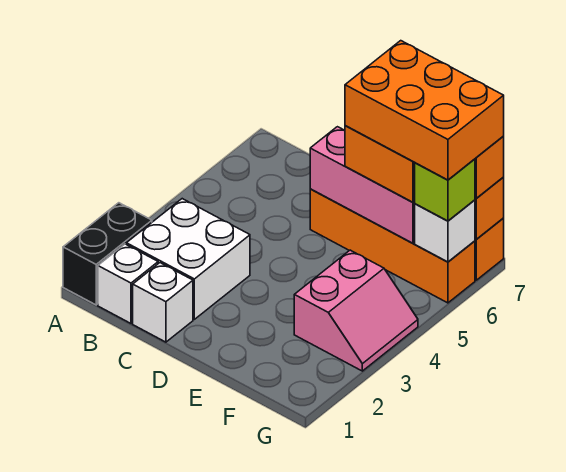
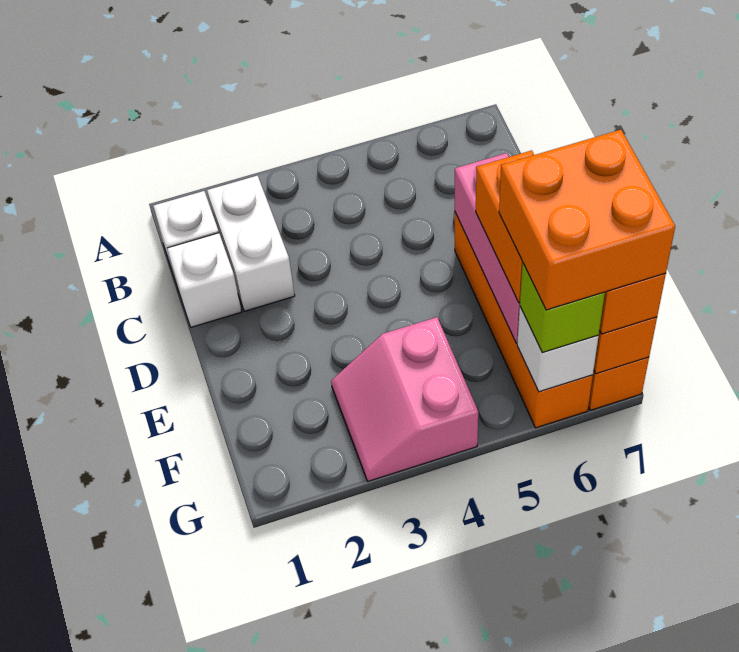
black brick A1:A2 level 1 -> none
white brick B2:C3 level 1 -> white brick B2:C2 level 1
orange brick E6:G7 level 4 -> orange brick F6:G7 level 4
pink slope F3:G4 level 1 top F -> pink slope F3:G4 level 1 top 4

